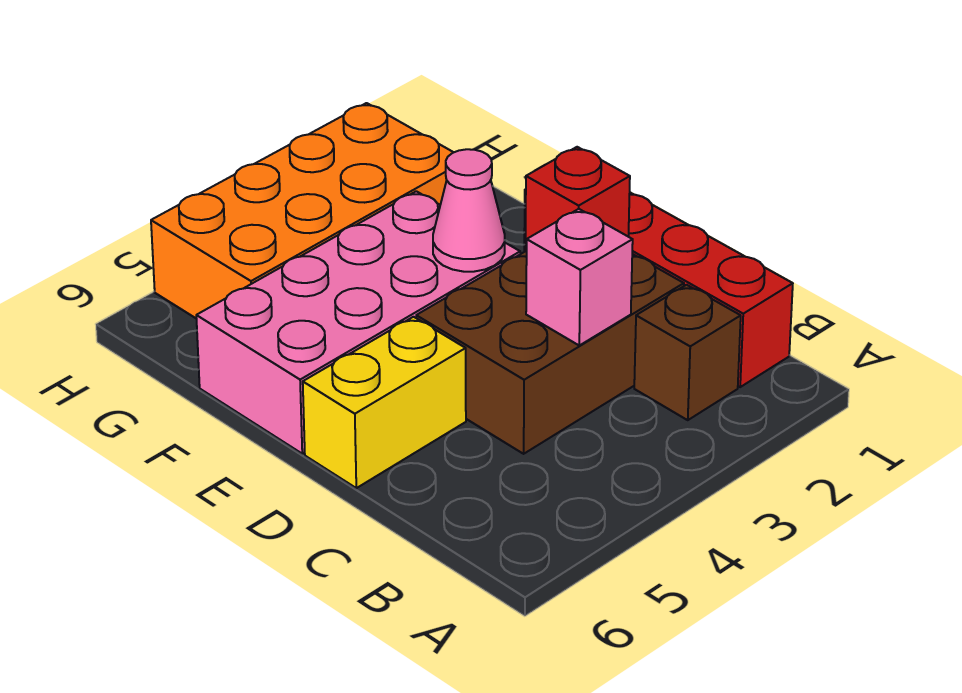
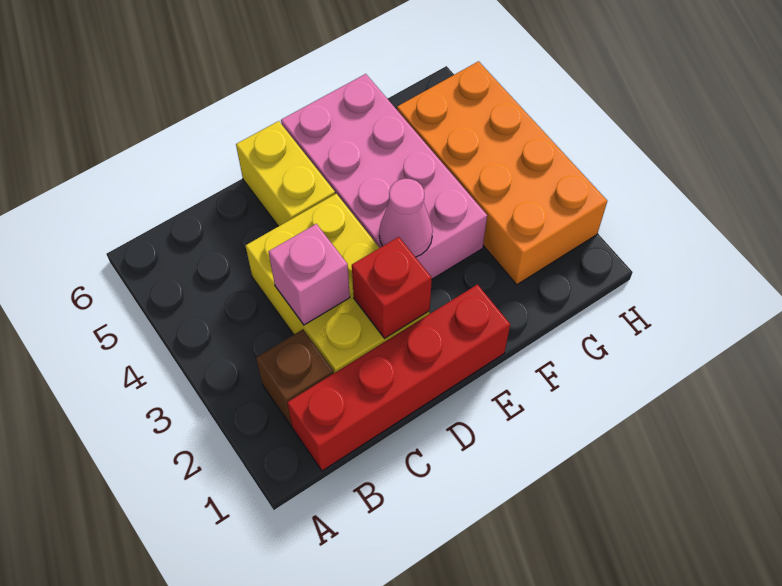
brown brick C2:D4 level 1 -> yellow brick C2:D4 level 1

